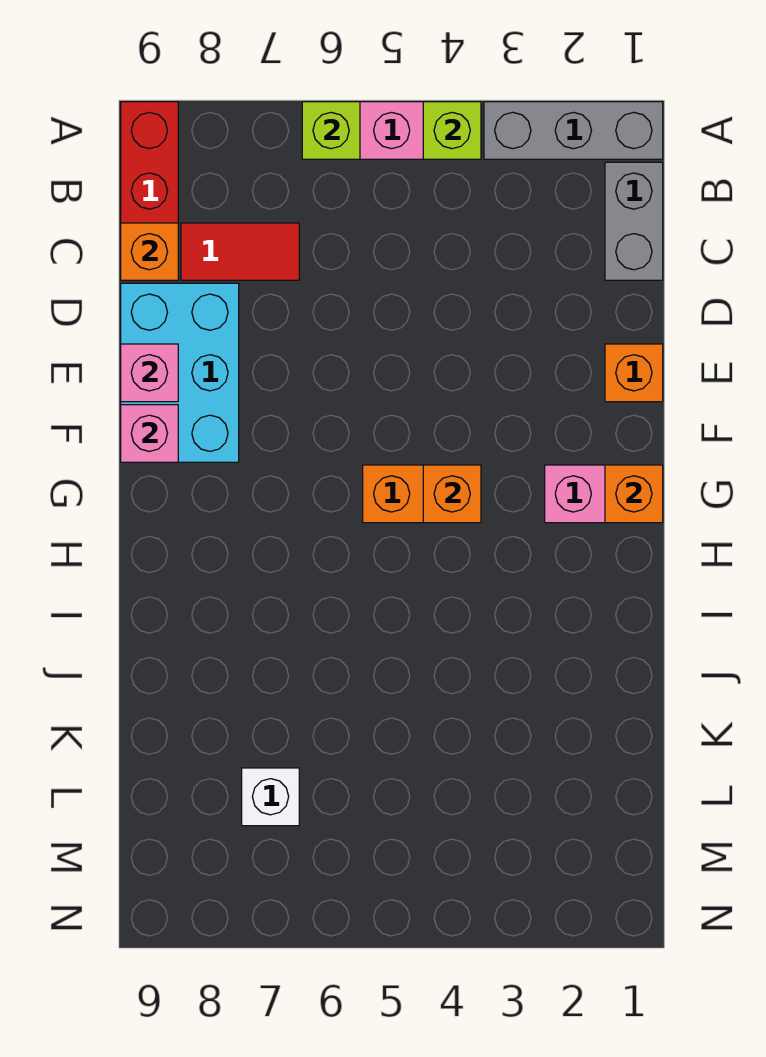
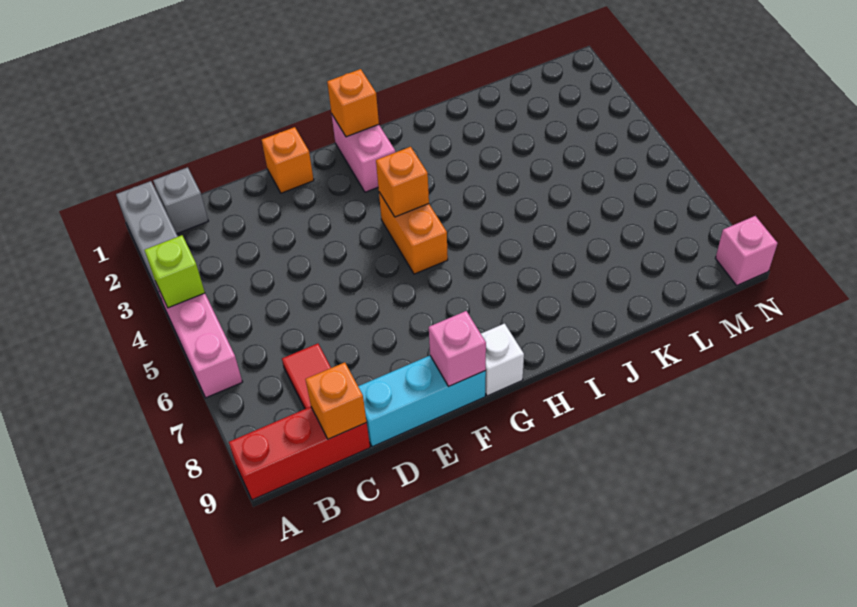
lime brick A6 level 2 -> none
grey brick B1:C1 level 1 -> grey brick B1 level 1
cyan brick D8:F9 level 1 -> cyan brick D9:F9 level 1
pink brick E9 level 2 -> pink brick N9 level 1
white brick L7 level 1 -> white brick G9 level 1

